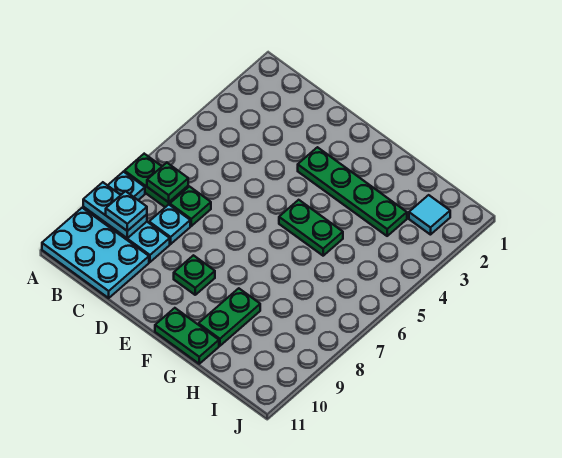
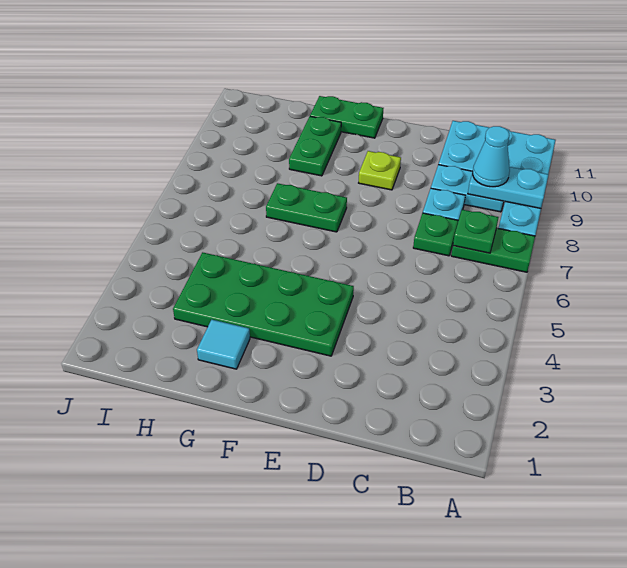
cyan plate B9 level 3 -> cyan cone B9 level 3
green plate E3:H3 level 1 -> green plate E3:H4 level 1
green plate E9 level 1 -> lime plate E9 level 1
green plate F5:G5 level 1 -> green plate F7:G7 level 1
cyan tile I2 level 1 -> cyan tile G2 level 1

